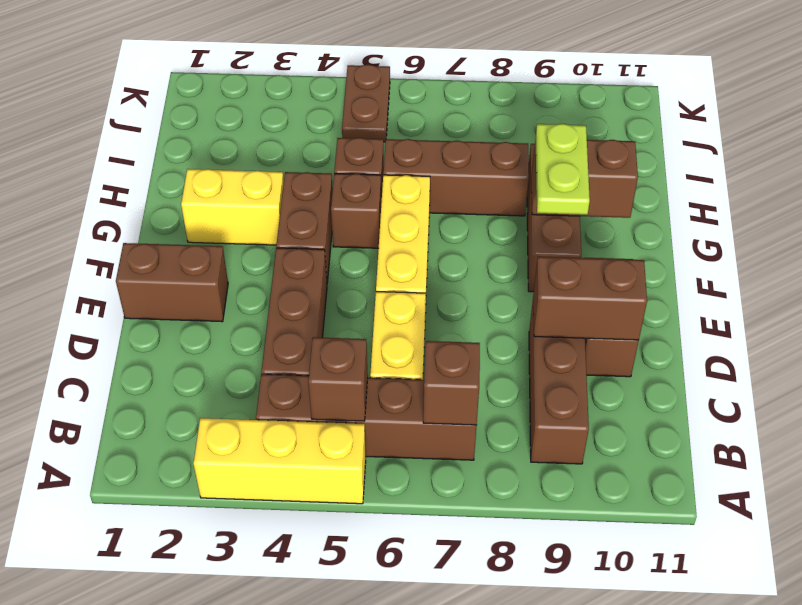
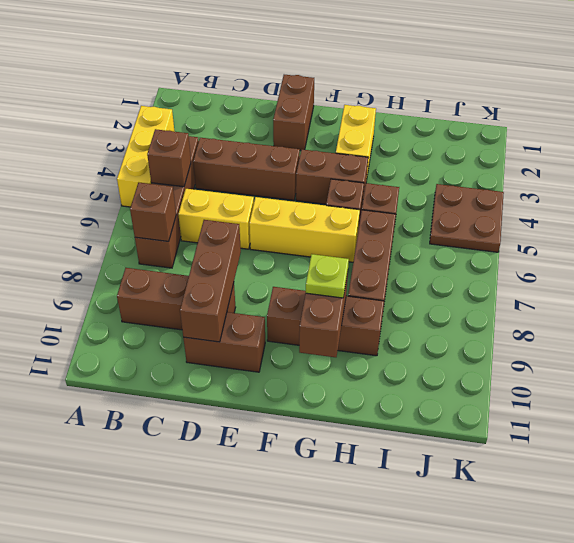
brown brick D9:D10 level 2 -> brown brick D8:D10 level 2
lime plate F9:G9 level 3 -> lime plate G9 level 3
brown plate J5:K5 level 1 -> brown plate J4:K5 level 1

